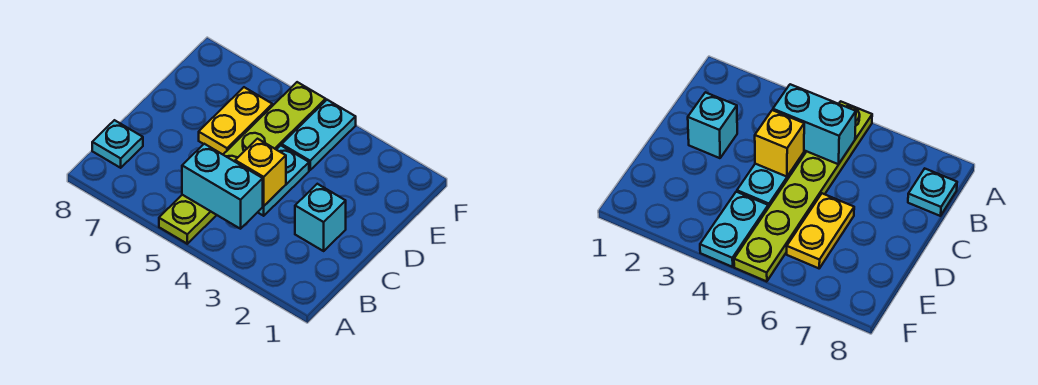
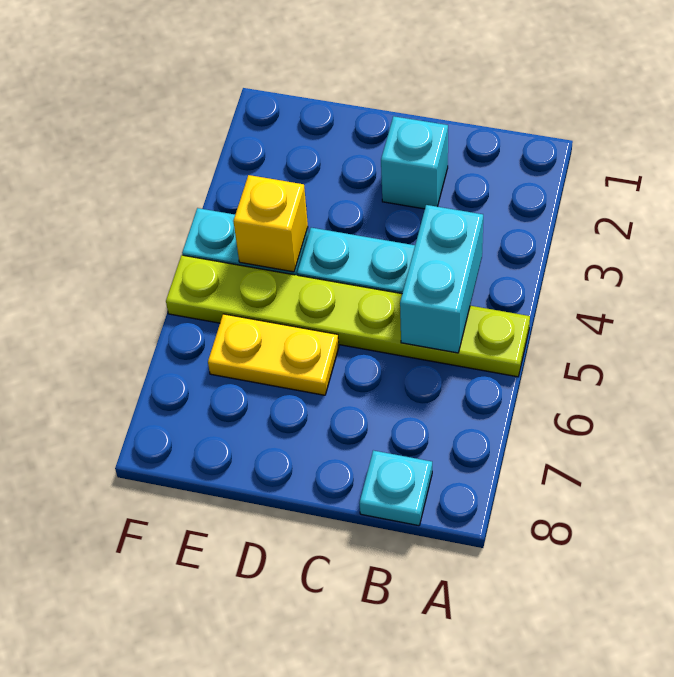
yellow brick C4 level 2 -> yellow brick E4 level 2

